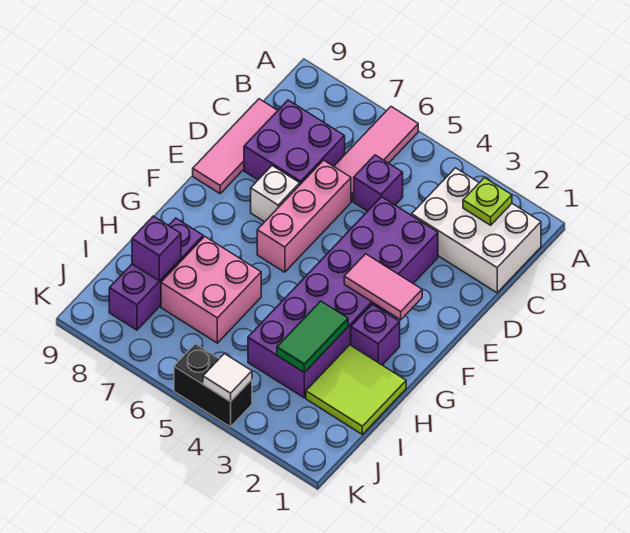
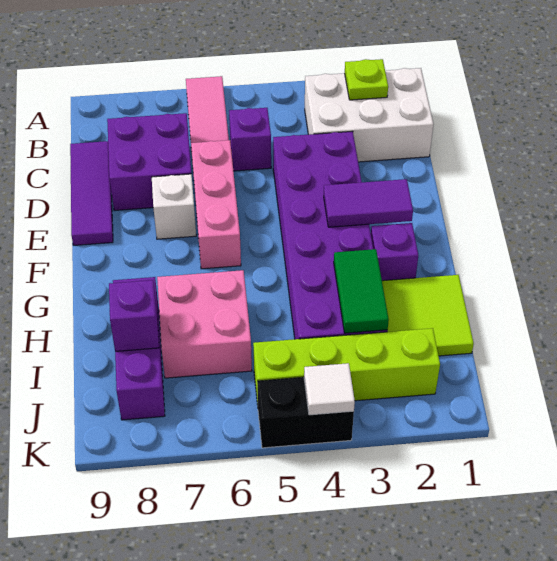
pink tile C9:E9 level 1 -> purple tile C9:E9 level 1
pink tile F2:F3 level 2 -> purple tile F2:F3 level 2
none -> lime brick J2:J5 level 1

